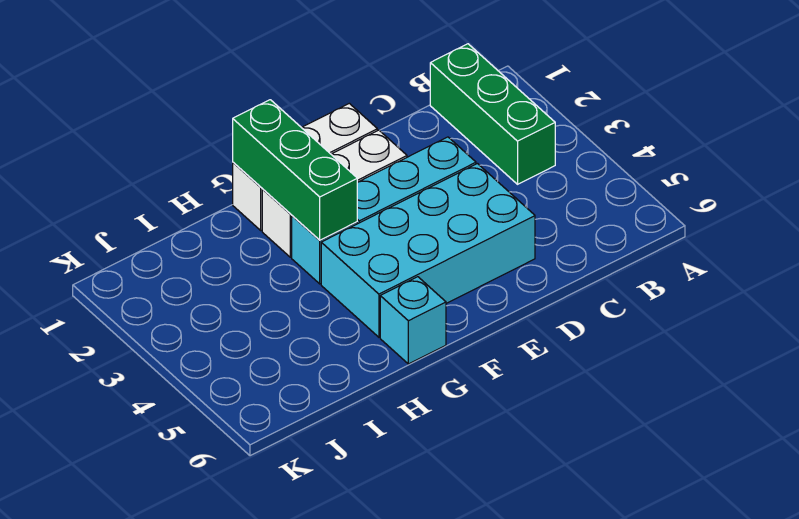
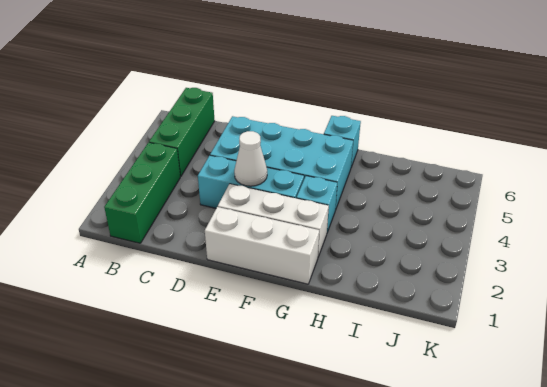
none -> white cone E3 level 2
green brick G1:G3 level 2 -> green brick B4:B6 level 1

